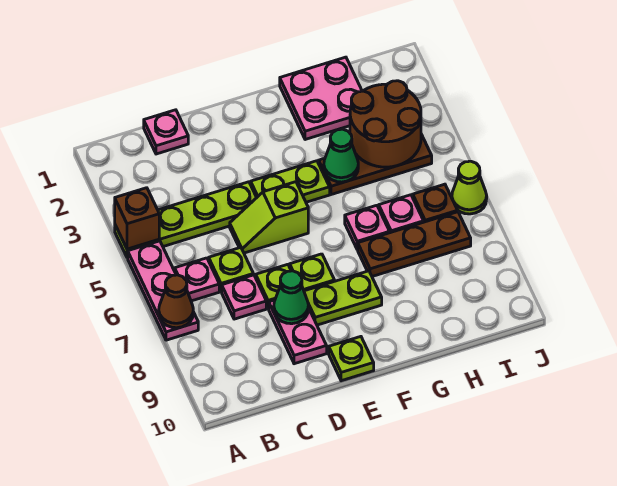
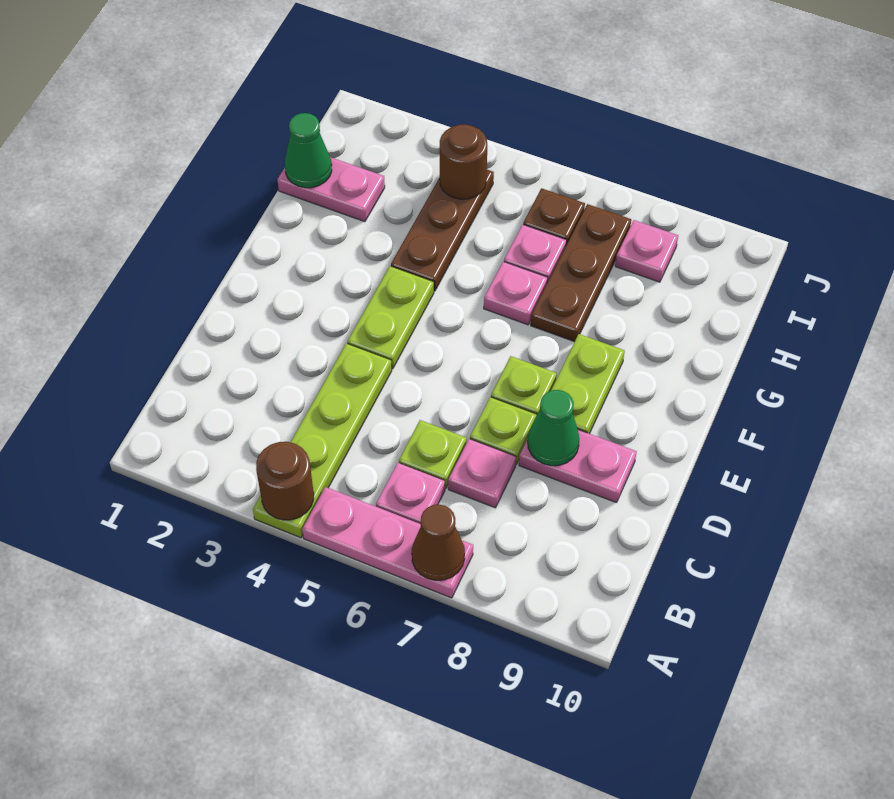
brown brick A4 level 2 -> brown round brick A4 level 2
pink plate C1 level 1 -> pink plate I8 level 1
lime slope D5:E5 level 1 top E -> none
lime plate E10 level 1 -> none
pink plate G1:H2 level 1 -> pink plate H1:H2 level 1
green cone G4 level 2 -> green cone H1 level 2
brown round brick H3:I4 level 2 -> brown round brick I4 level 2
lime cone J6 level 1 -> none

